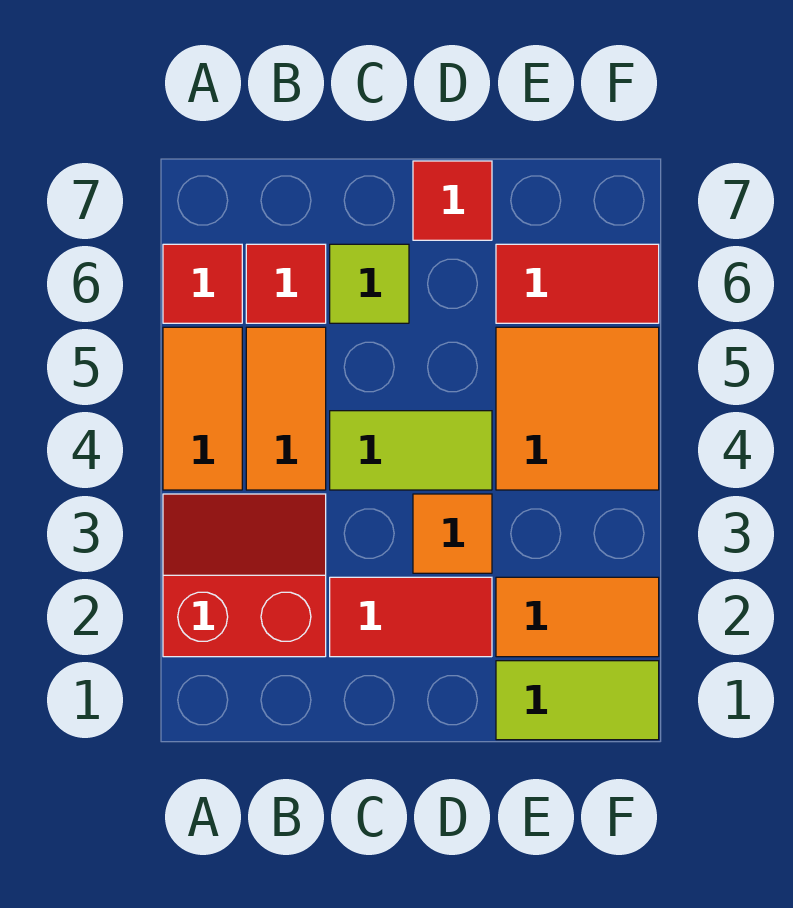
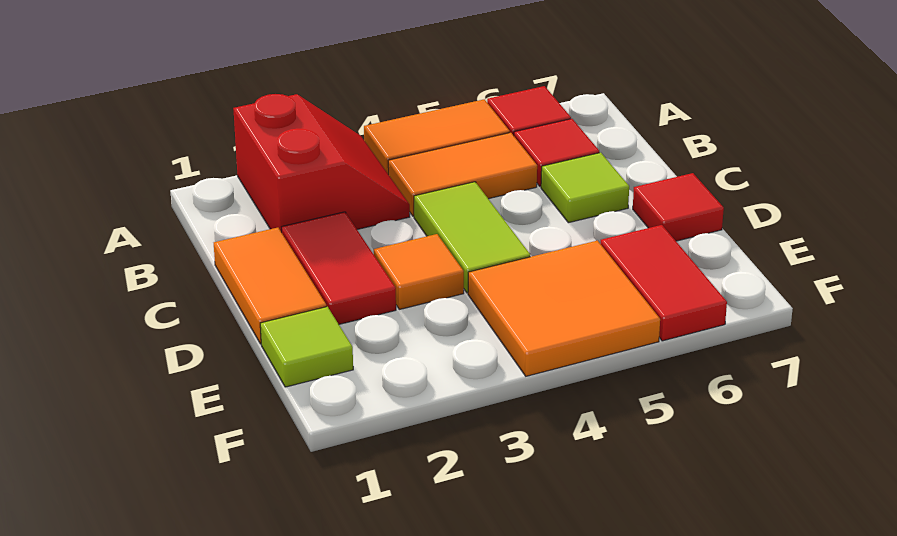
lime tile E1:F1 level 1 -> lime tile E1 level 1
orange tile E2:F2 level 1 -> orange tile C1:D1 level 1

